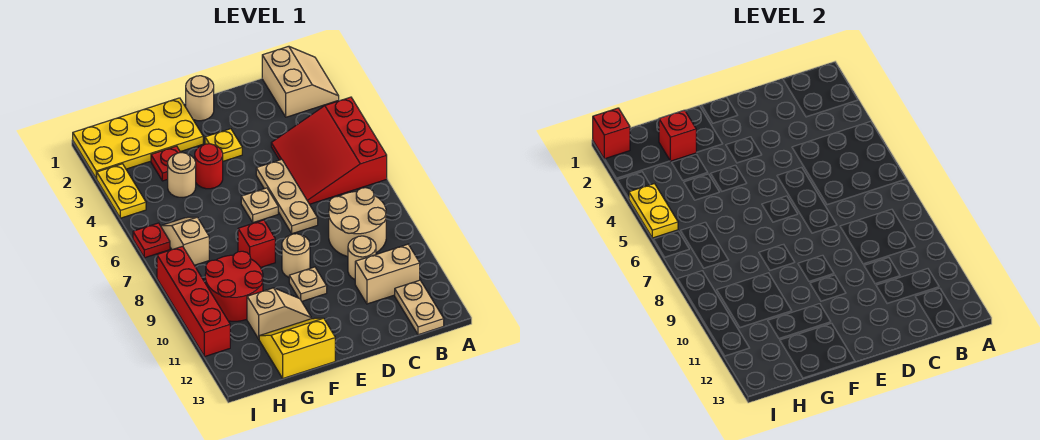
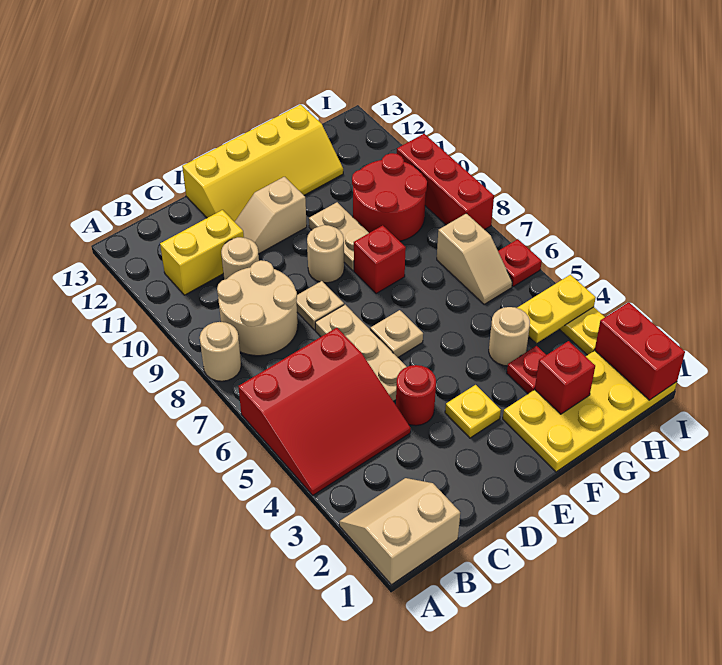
tan slope A1:B2 level 1 top B -> tan slope A1:B2 level 1 top 1
red slope A4:C6 level 1 top A -> red slope A4:C6 level 1 top 6
tan brick B11:C11 level 1 -> yellow brick B11:C11 level 1
tan plate B12:B13 level 1 -> tan plate F9:F10 level 1
tan round brick E1 level 1 -> tan round brick A8 level 1
tan plate E10 level 1 -> tan plate D8 level 1
red round brick F4 level 1 -> red round brick D4 level 1
tan slope F11:G11 level 1 top G -> tan slope D11:E11 level 1 top E
yellow slope F12:G13 level 1 top 13 -> yellow slope D12:G13 level 1 top 13
red brick I1 level 2 -> red brick I1:I2 level 2
yellow plate I4:I5 level 2 -> yellow plate H4:I4 level 2
red brick I8:I11 level 1 -> red brick I8:I10 level 1

